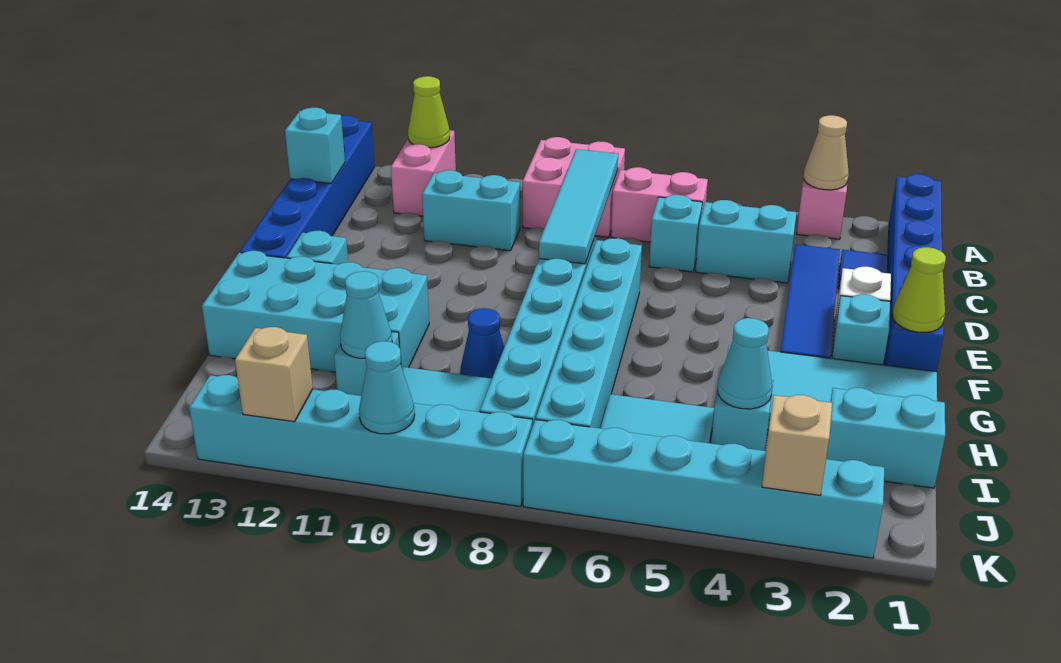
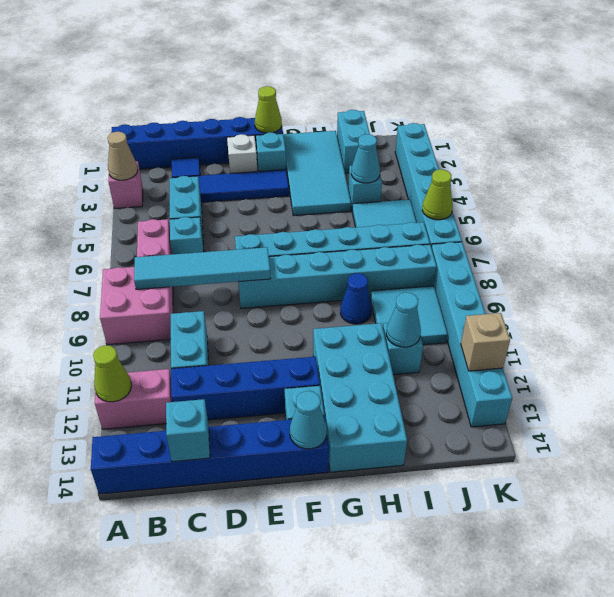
none -> blue brick C12:F12 level 1
tan brick K3 level 2 -> none
none -> lime cone K6 level 2
cyan cone K10 level 2 -> cyan cone F14 level 2

